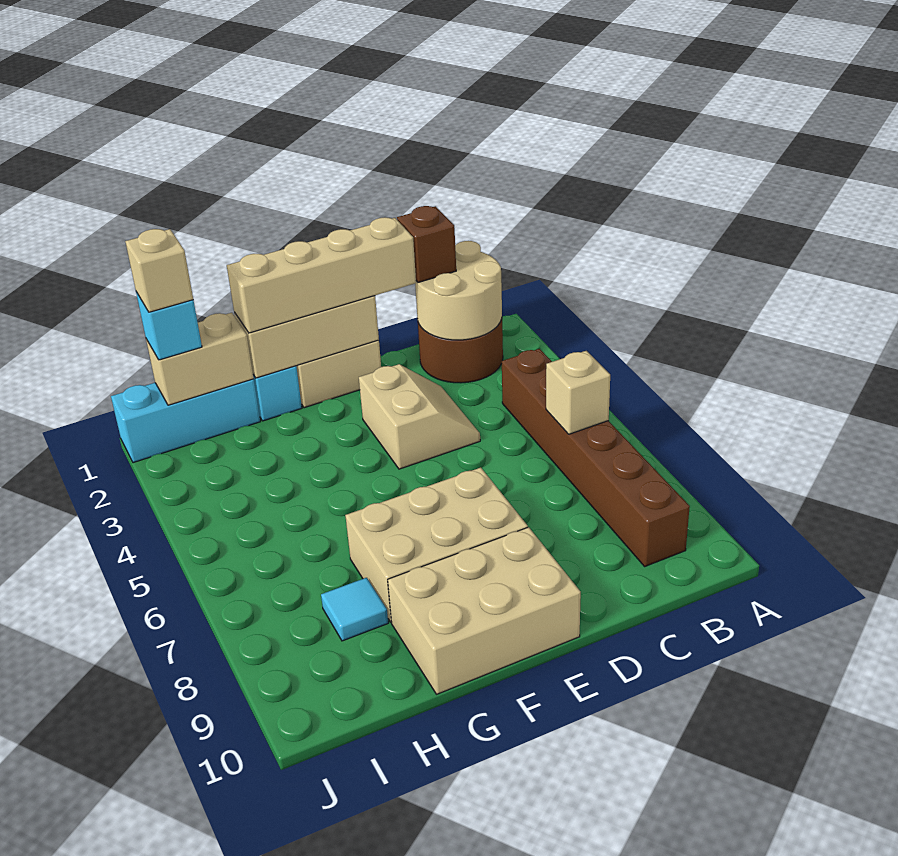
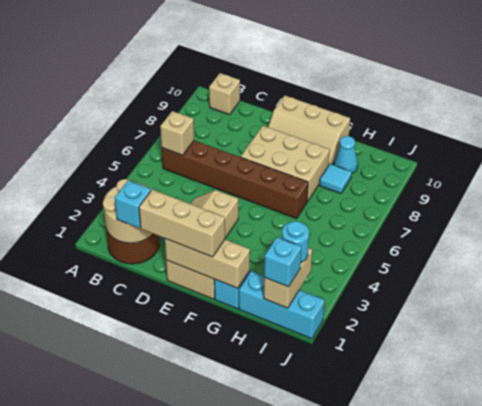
brown brick B4:B9 level 1 -> brown brick B6:G6 level 1
brown brick C1 level 3 -> cyan brick C1 level 3
tan brick D1:G1 level 3 -> tan brick D1:F1 level 3
tan brick E9:G10 level 1 -> tan slope E9:G10 level 1 top 10
tan brick H1:I1 level 2 -> tan brick I1:I2 level 2
none -> cyan cone H9 level 1
tan brick I1 level 4 -> tan brick B10 level 1
none -> cyan round brick I2 level 3

